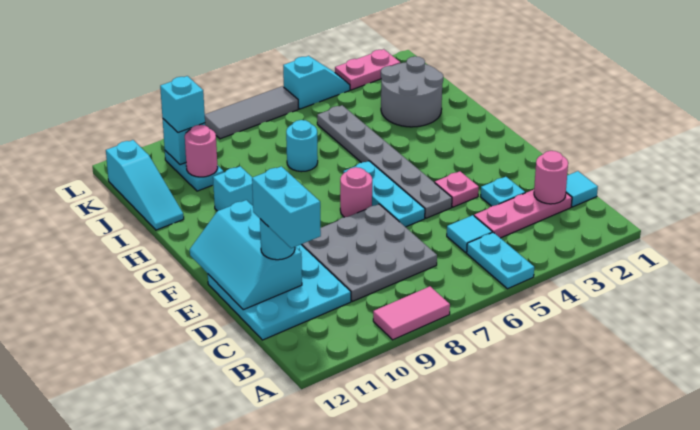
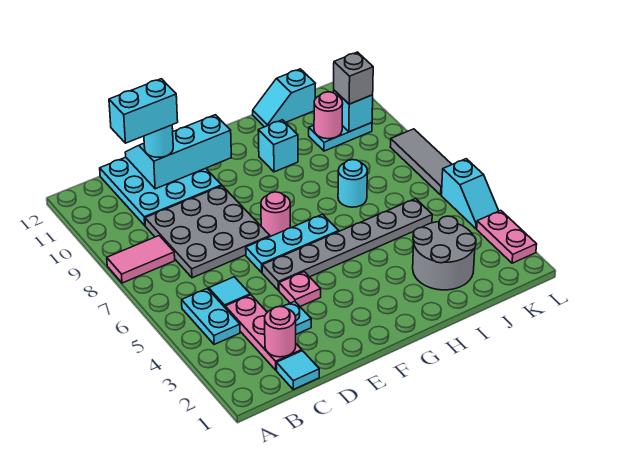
cyan plate A5:B5 level 1 -> cyan plate B4:B5 level 1
pink tile A8:A9 level 1 -> pink tile A8:B8 level 1
cyan slope I12:K12 level 1 top K -> cyan slope I12:J12 level 1 top J
cyan brick K10 level 3 -> grey brick K10 level 3

